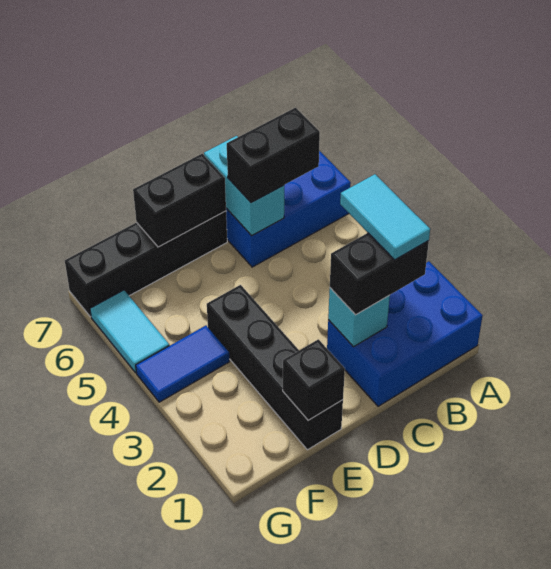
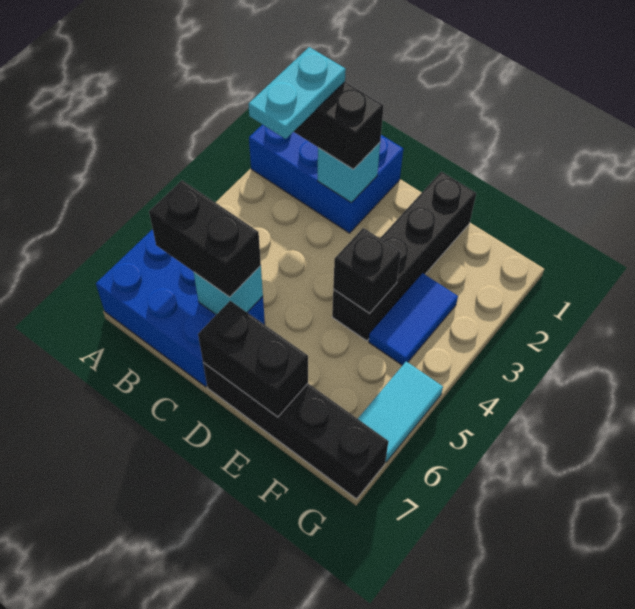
cyan tile B2:B3 level 4 -> cyan plate B2:B3 level 4
cyan brick C6:C7 level 2 -> cyan brick C6 level 2
black brick E1 level 2 -> black brick E4 level 2
blue tile F4:G4 level 1 -> blue tile F3:F4 level 1

